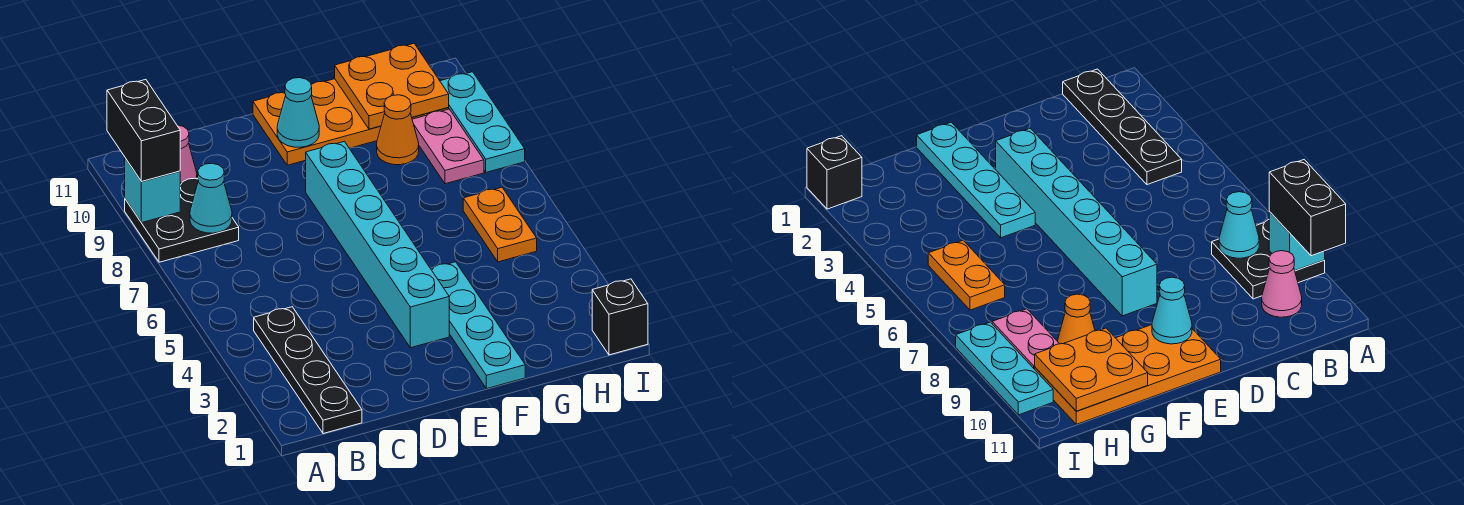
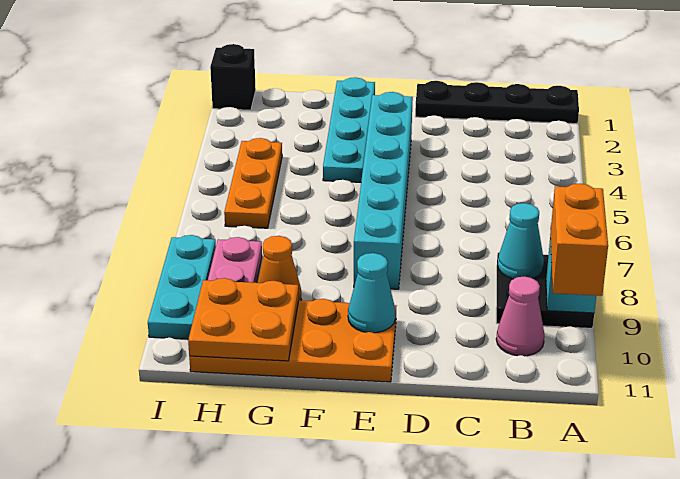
black brick A9:A10 level 3 -> orange brick A9:A10 level 3
black plate B1:B4 level 1 -> black plate A1:D1 level 1
orange plate H5:H6 level 1 -> orange plate H4:H6 level 1

